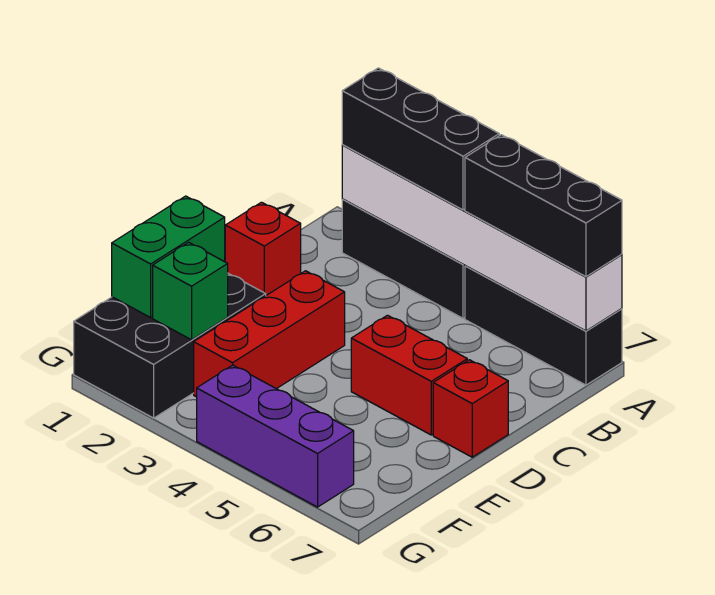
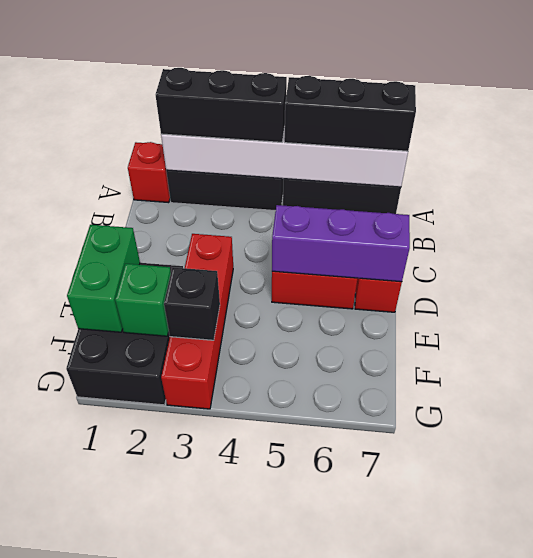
red brick C1 level 1 -> red brick A1 level 1
red brick D3:F3 level 1 -> red brick D3:G3 level 1
none -> black brick F3 level 2
purple brick G4:G6 level 1 -> purple brick D5:D7 level 2

